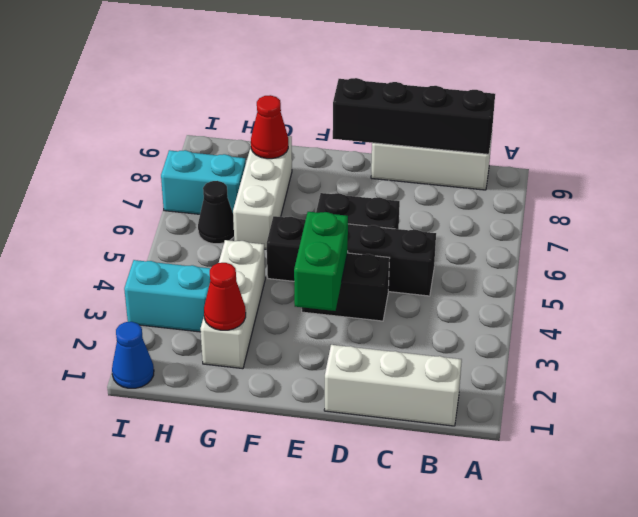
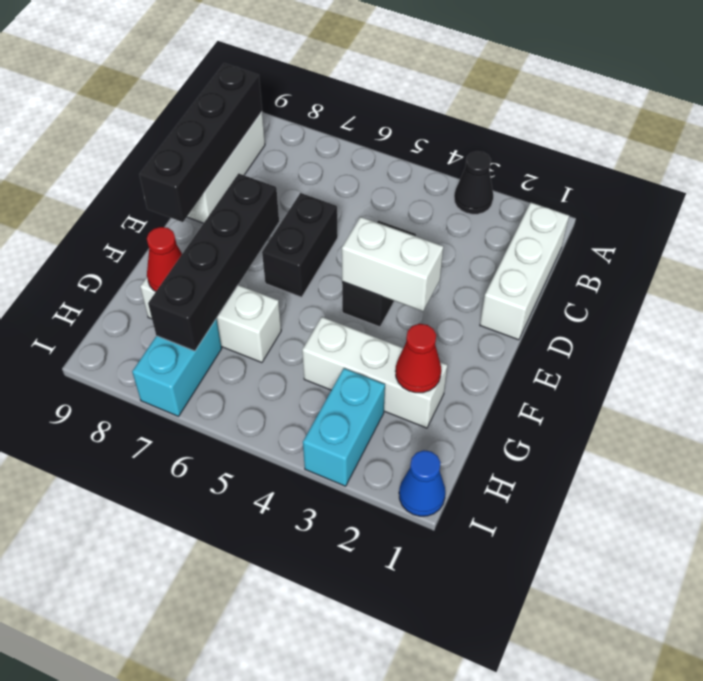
black brick C5:F5 level 1 -> black brick E7:H7 level 2
green brick E3:E4 level 2 -> white brick E3:E4 level 2
black cone H6 level 1 -> black cone A3 level 1

